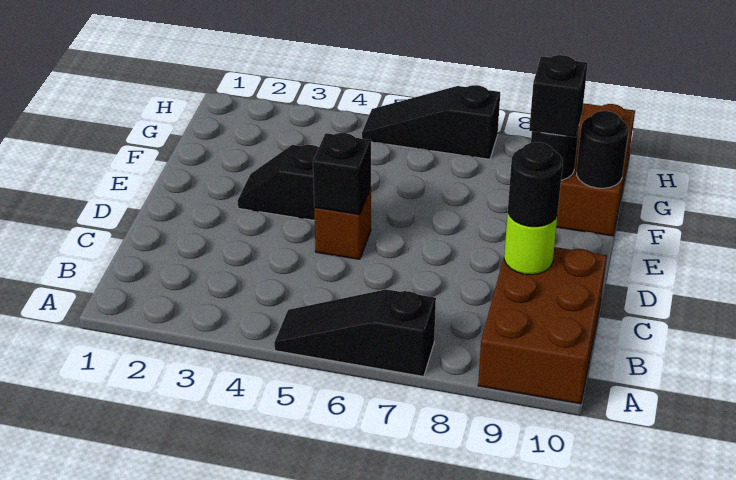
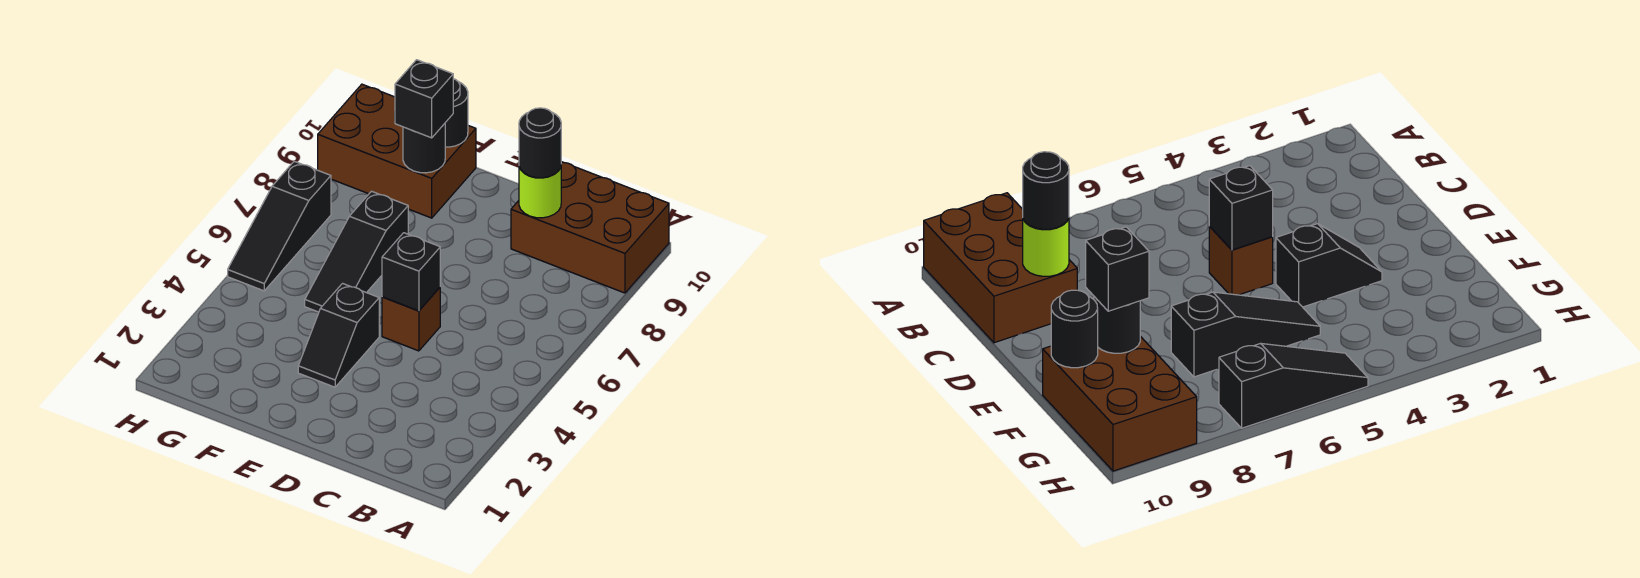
black slope A5:A7 level 1 top 7 -> black slope F5:F7 level 1 top 7

